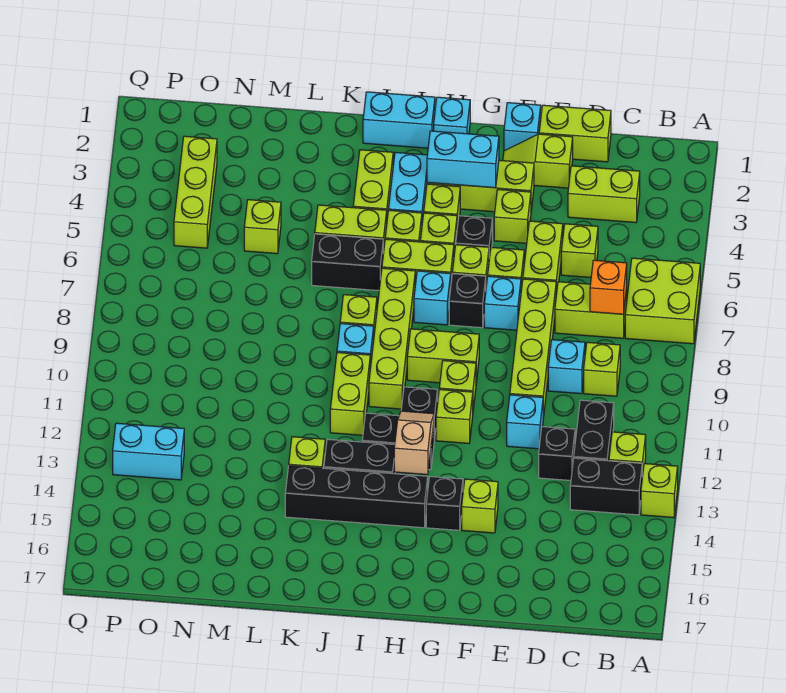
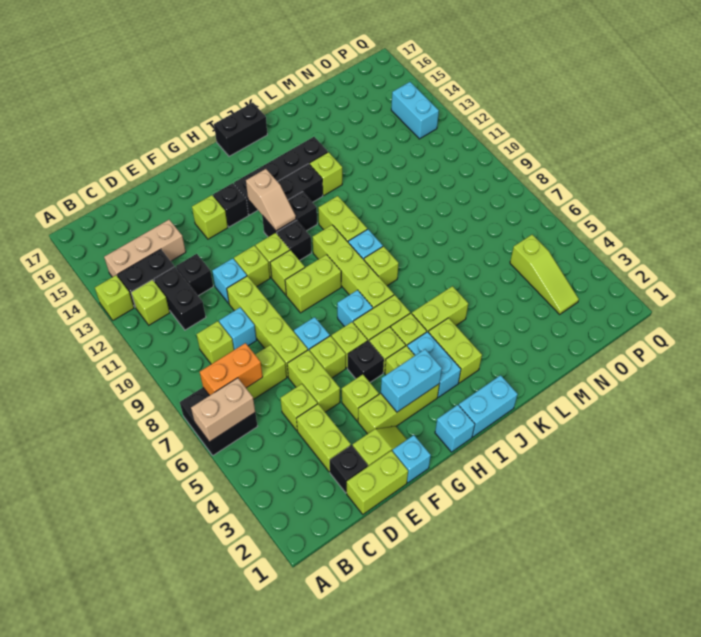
lime brick A6:B7 level 1 -> black brick A6:B7 level 1
none -> tan brick A6:B6 level 2
none -> tan brick B14:D14 level 1
lime brick C3:D3 level 1 -> lime brick D3:D4 level 1
orange brick C7 level 2 -> orange brick B7:C7 level 2
black brick G7 level 1 -> black brick D2 level 1
black brick J6:K6 level 1 -> black brick I17:J17 level 1
lime brick M5 level 1 -> lime brick F11 level 1
lime brick O3:O5 level 1 -> lime slope O3:O5 level 1 top 5
cyan brick O13:P13 level 1 -> cyan brick P13:P14 level 1

